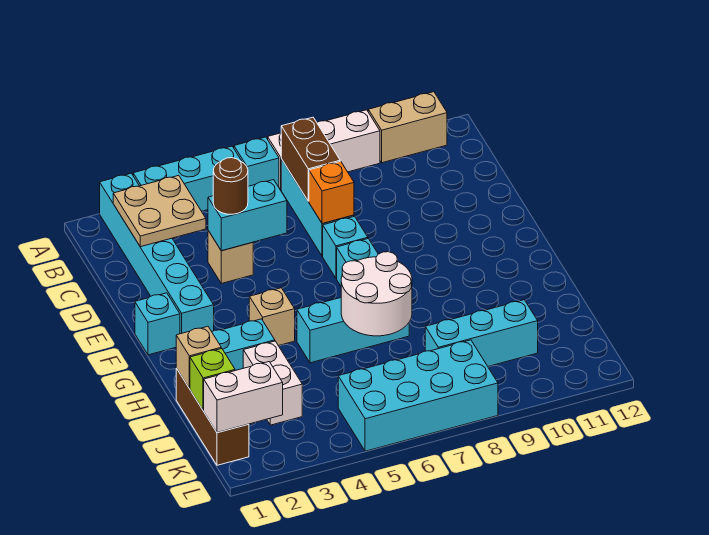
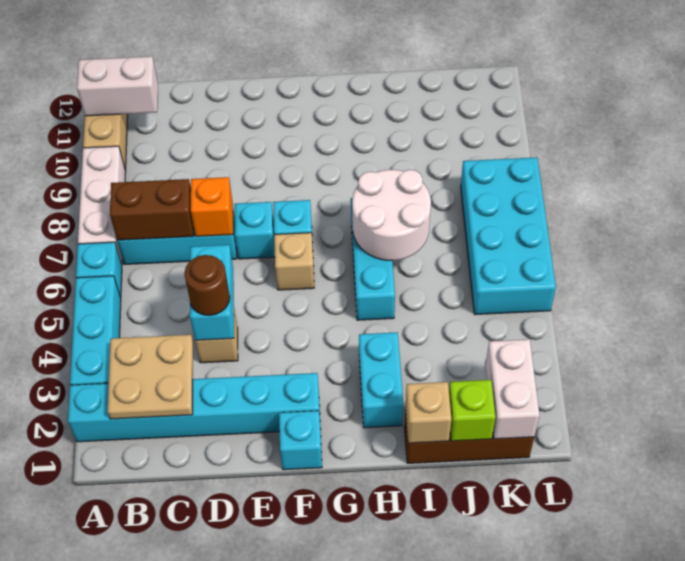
tan brick G4 level 1 -> tan brick F6 level 1
white brick I3:J3 level 1 -> white brick A11:B11 level 2
cyan brick J8:J10 level 1 -> none

